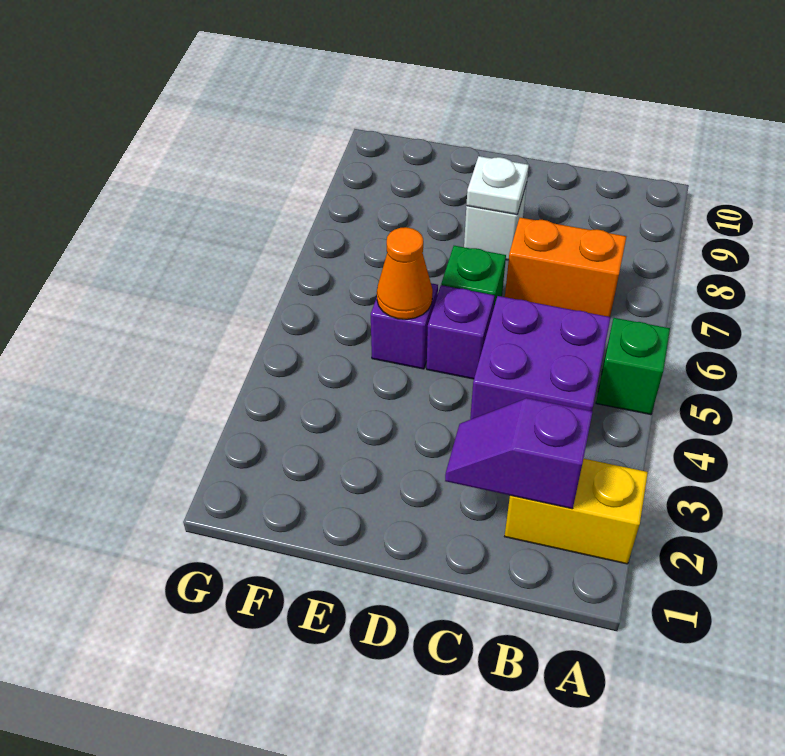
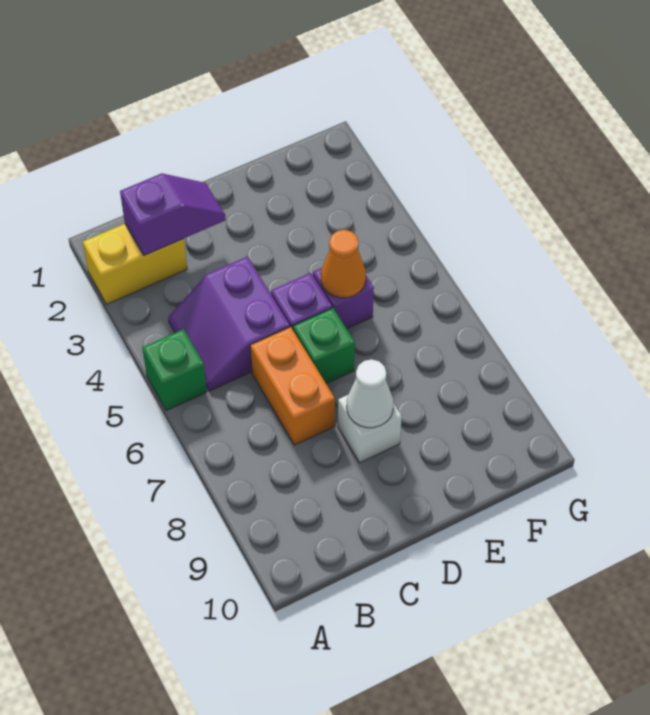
purple brick B4:C5 level 1 -> purple slope B4:C5 level 1 top C
orange brick B7:C7 level 1 -> orange brick C6:C7 level 1
white plate D8 level 2 -> white cone D8 level 2

